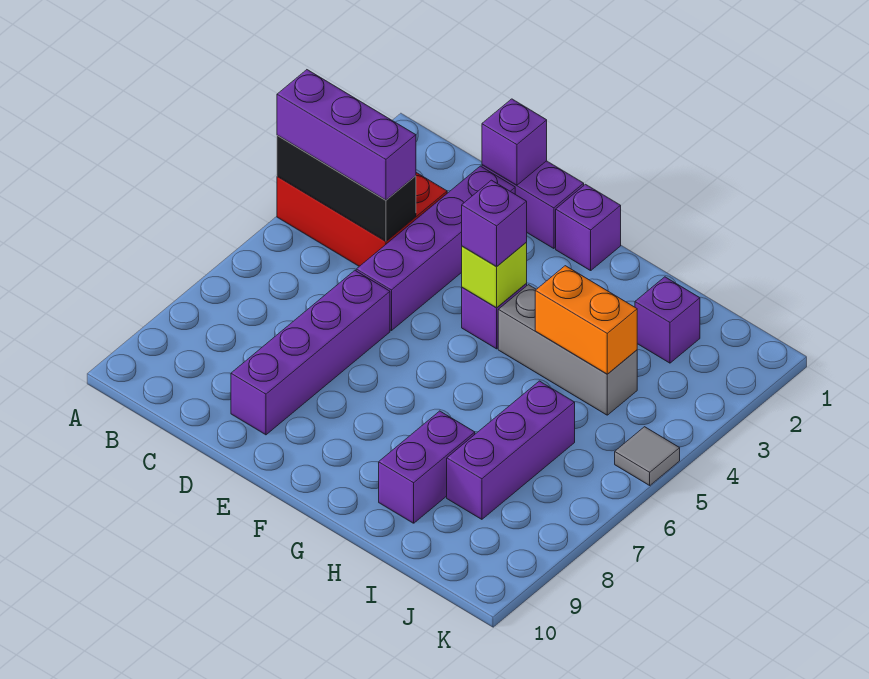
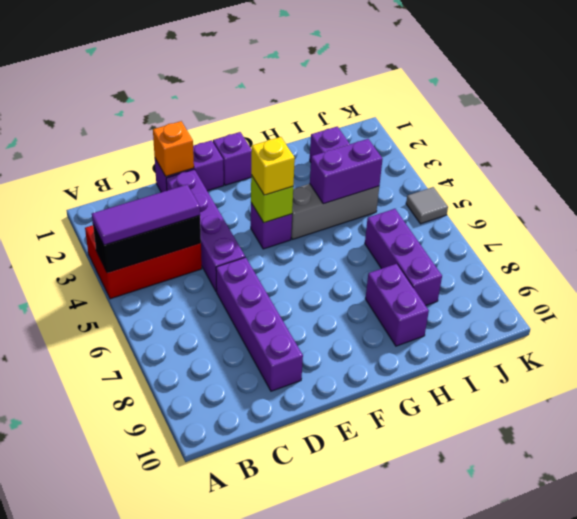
purple brick A4:C4 level 3 -> purple tile A4:C4 level 3
purple brick D1 level 2 -> orange brick D1 level 2
purple brick F4 level 3 -> yellow brick F4 level 3
orange brick H4:I4 level 2 -> purple brick H4:I4 level 2

